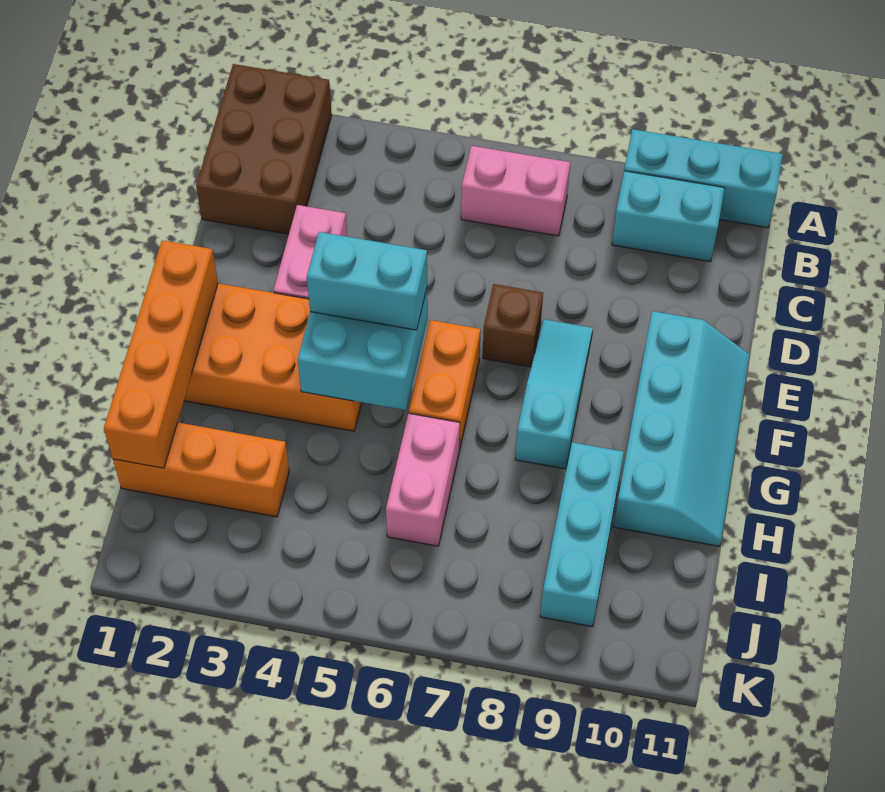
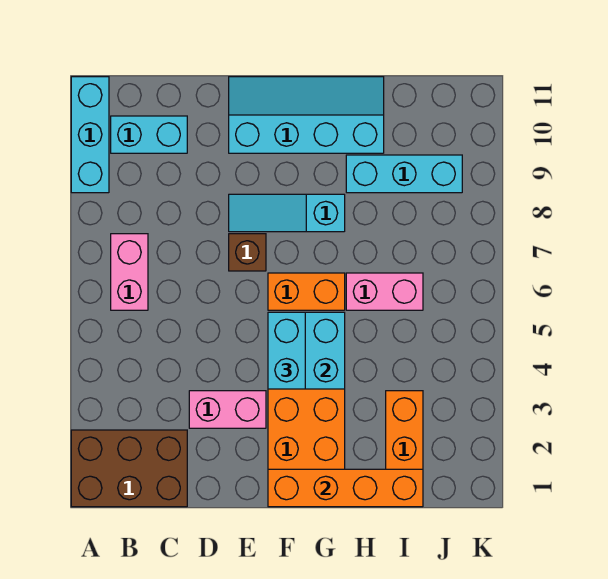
cyan brick B9:B10 level 1 -> cyan brick B10:C10 level 1

